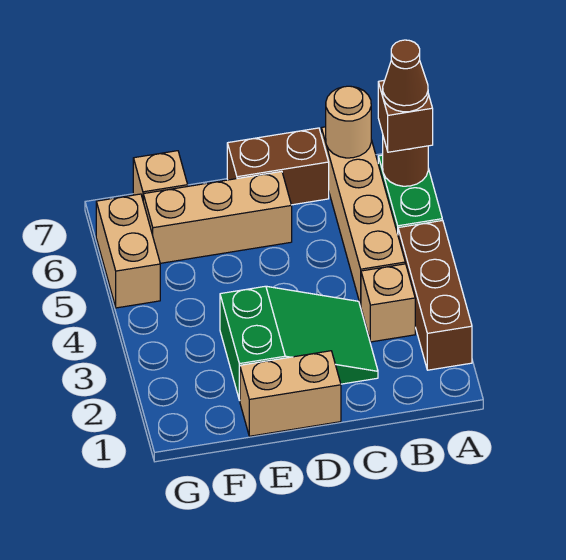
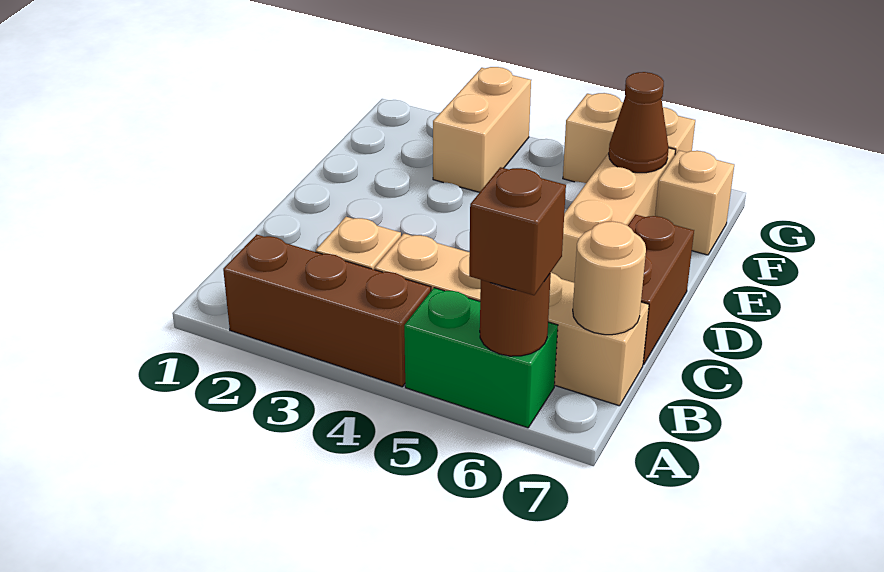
brown cone A6 level 4 -> brown cone F6 level 2
green slope C2:E3 level 1 top E -> none
tan brick D1:E1 level 1 -> tan brick F3:G3 level 1

